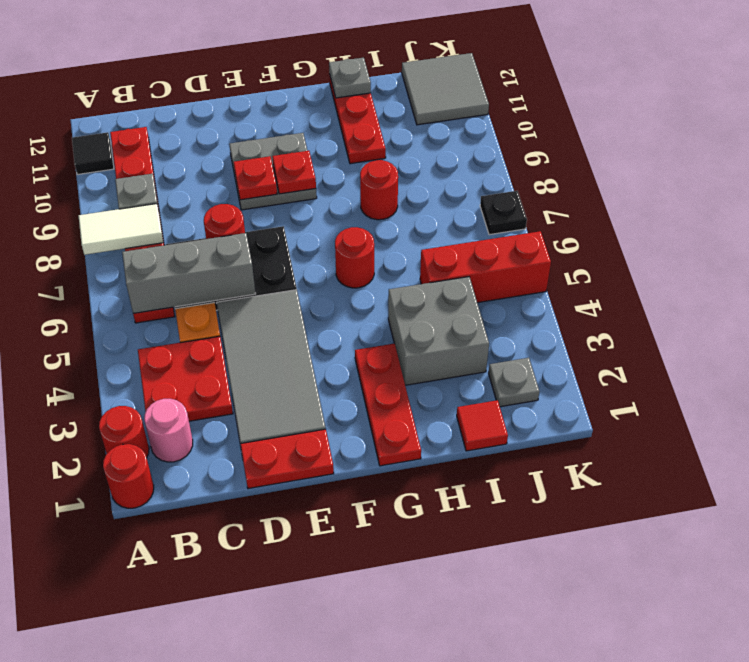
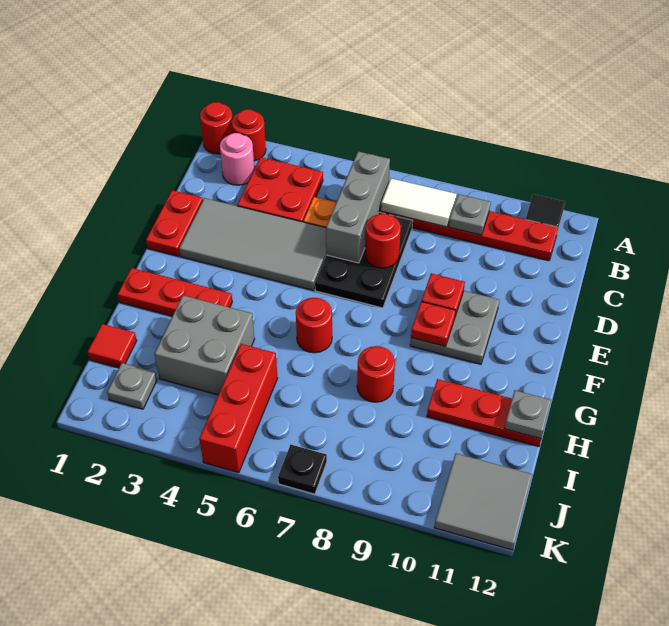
white tile A8:B8 level 2 -> white tile B7:B8 level 2

